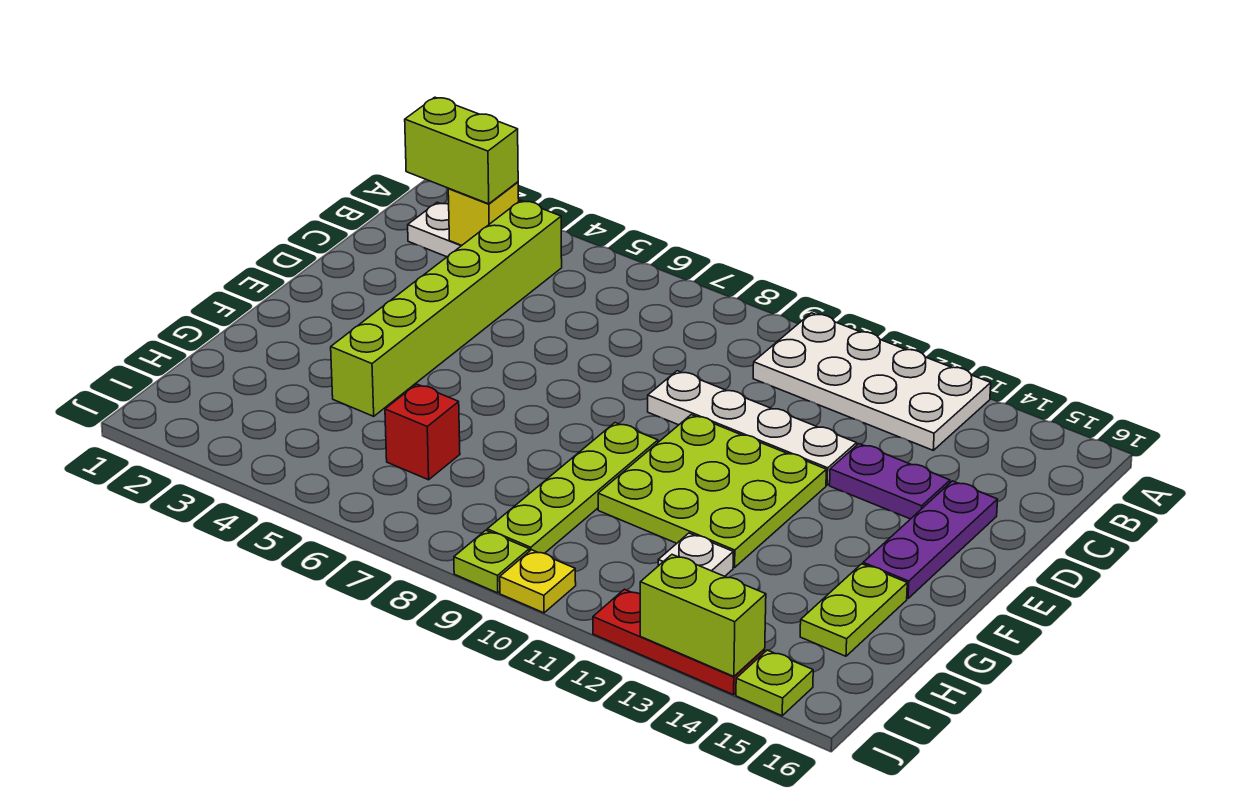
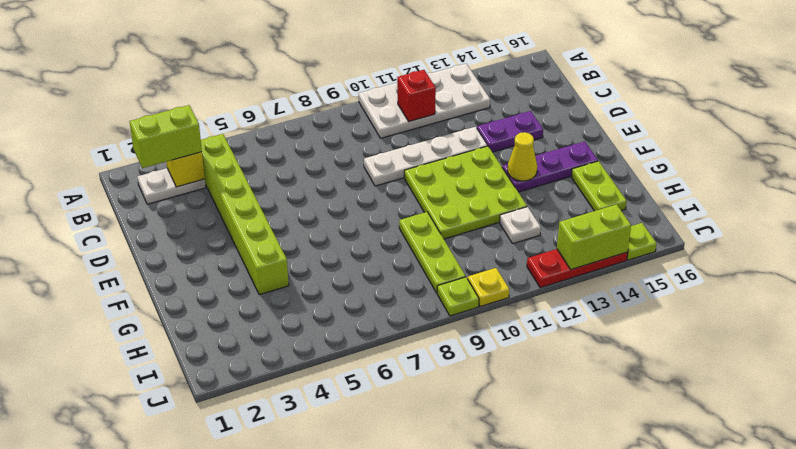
purple plate D15:F15 level 1 -> purple plate F13:F15 level 1
lime plate F9:I9 level 1 -> lime plate G9:I9 level 1
none -> yellow cone F13 level 2
red brick H6 level 1 -> red brick B11 level 2

